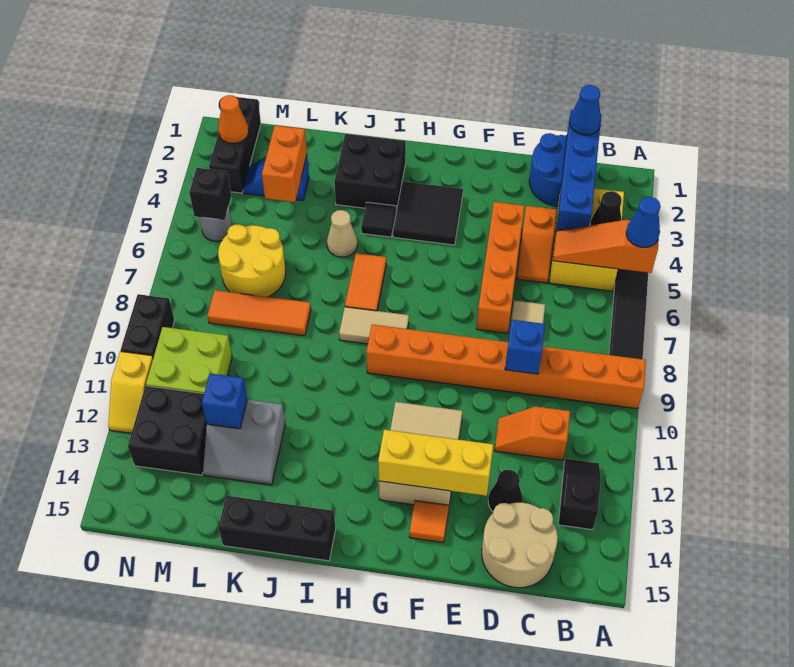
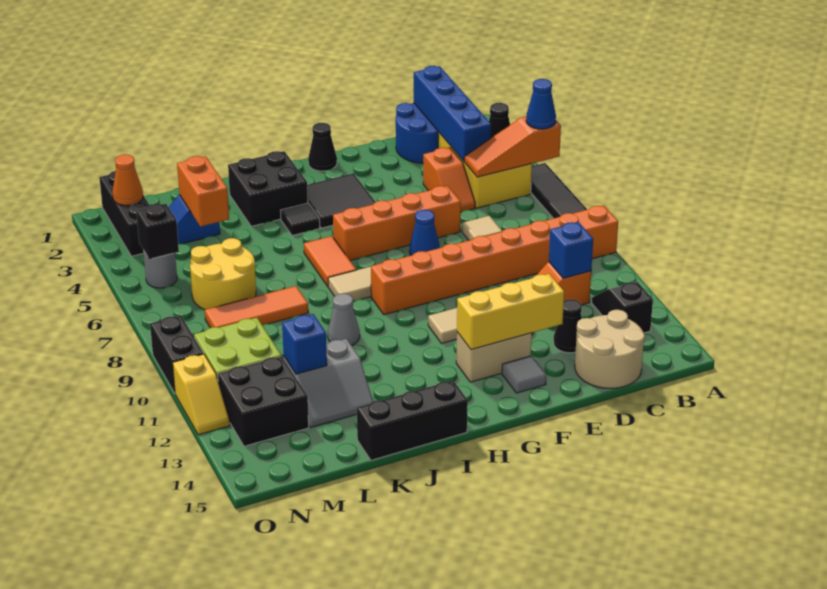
blue cone C1 level 3 -> blue cone F7 level 1
blue brick D9 level 2 -> blue brick C11 level 2
orange brick E4:E7 level 1 -> orange brick E6:H6 level 1
orange tile F14 level 1 -> grey tile F14 level 1
none -> black cone G1 level 1
tan cone J5 level 1 -> none
none -> grey cone J10 level 1

